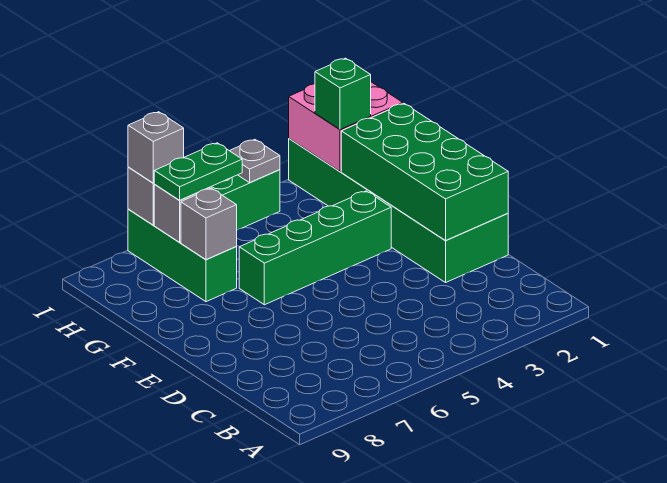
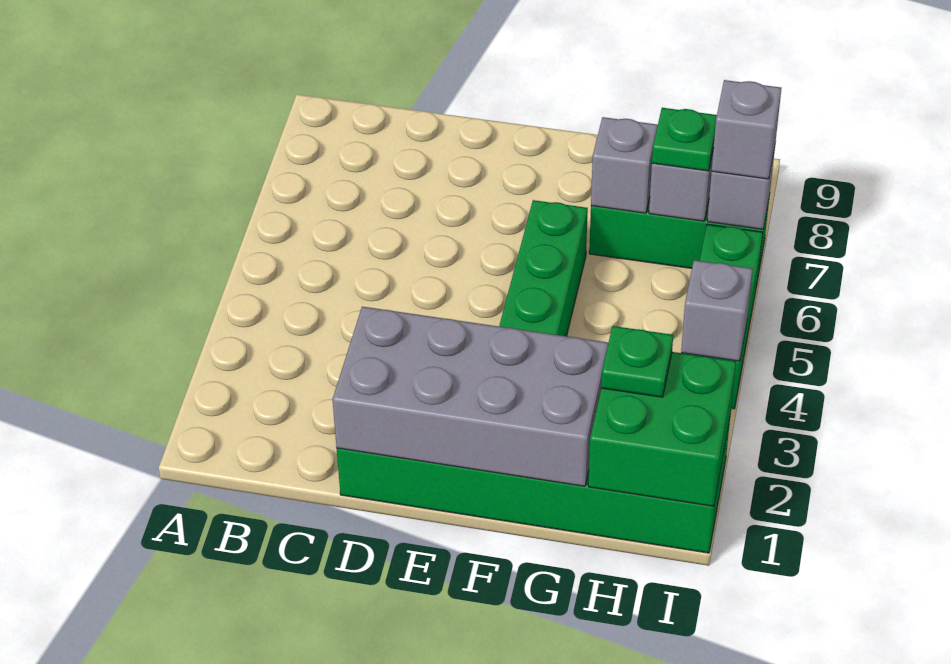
green brick D1:G2 level 2 -> grey brick D1:G2 level 2
pink brick H1:I2 level 2 -> green brick H1:I2 level 2
green brick H2 level 3 -> green plate H2 level 3
green plate H6:H7 level 3 -> green plate H7 level 3
grey plate I4 level 2 -> grey brick I4 level 2

